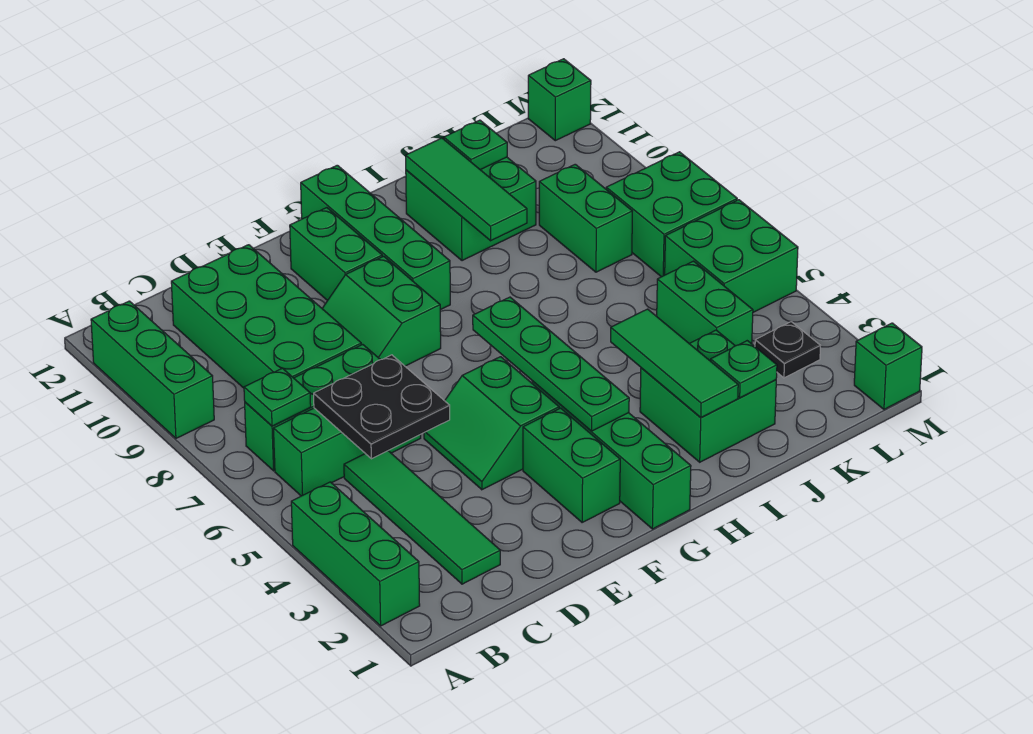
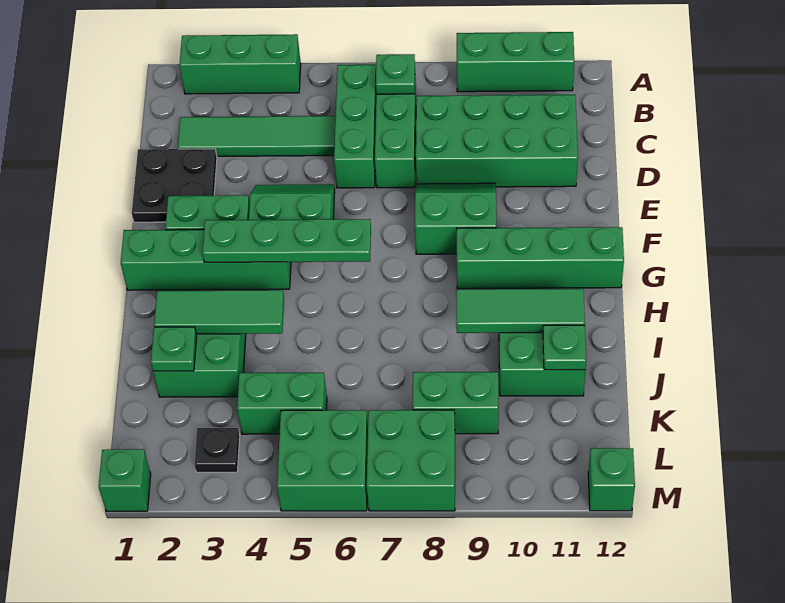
black plate C5:D6 level 2 -> black plate D1:E2 level 1
green brick F10:F11 level 1 -> none

